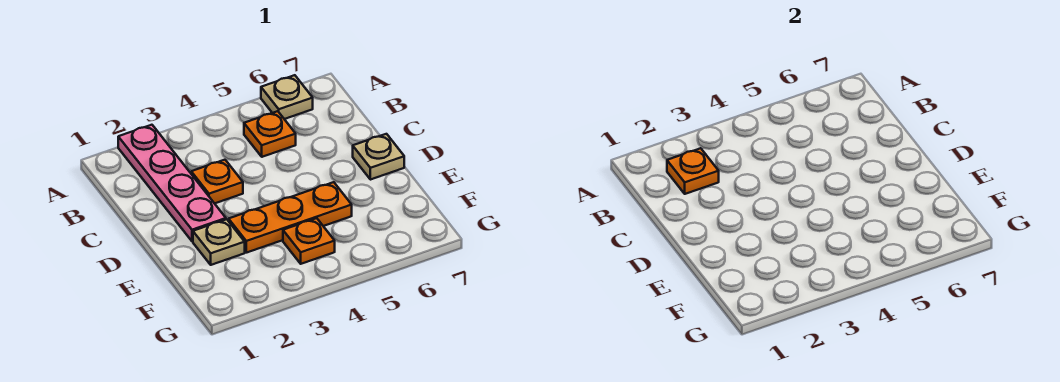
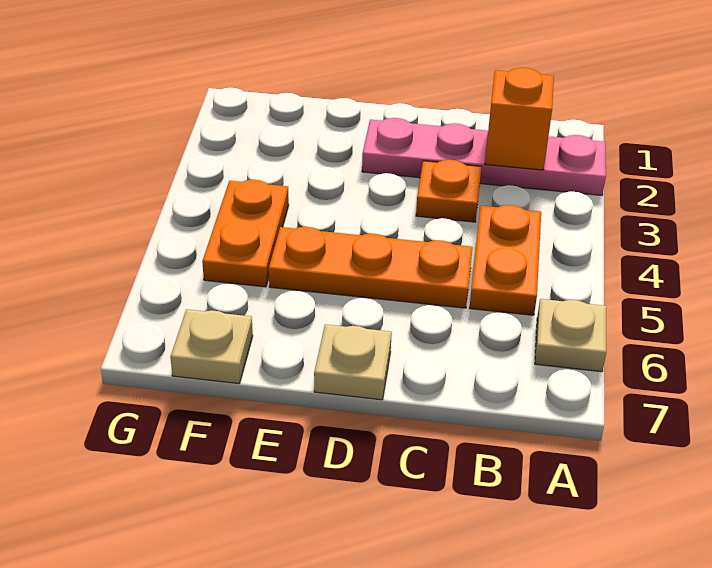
orange plate B2 level 2 -> orange brick B2 level 2
orange plate B5 level 1 -> orange plate B4:B5 level 1
tan plate E2 level 1 -> tan plate F7 level 1
orange plate E3:E5 level 1 -> orange plate C5:E5 level 1
orange plate F4 level 1 -> orange plate F4:F5 level 1

